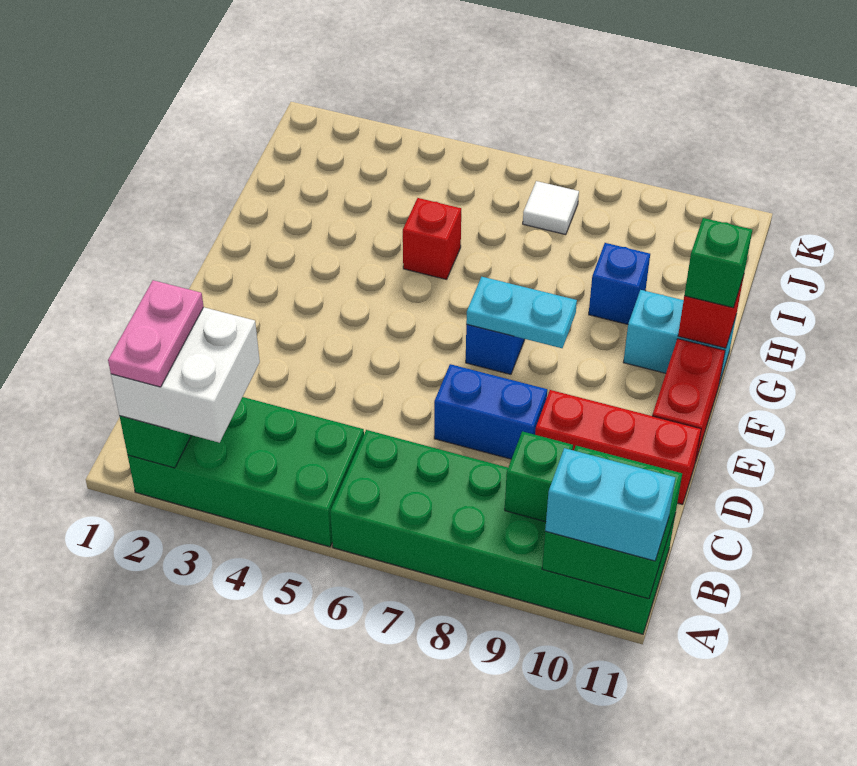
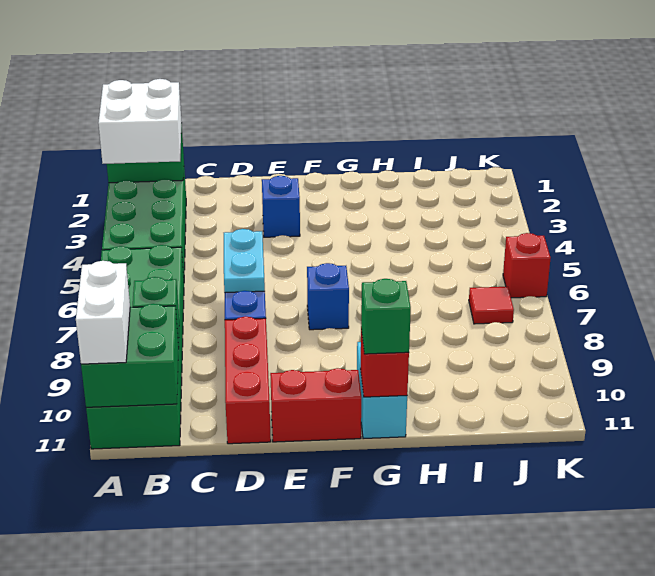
pink plate A2:B2 level 4 -> none
cyan brick A10:A11 level 3 -> white brick A10:A11 level 3
cyan plate F7:F8 level 2 -> cyan plate D6:D7 level 2
red brick H5 level 1 -> red brick K6 level 1
blue brick H9 level 1 -> blue brick E3 level 1
white tile J7 level 1 -> red tile J7 level 1

